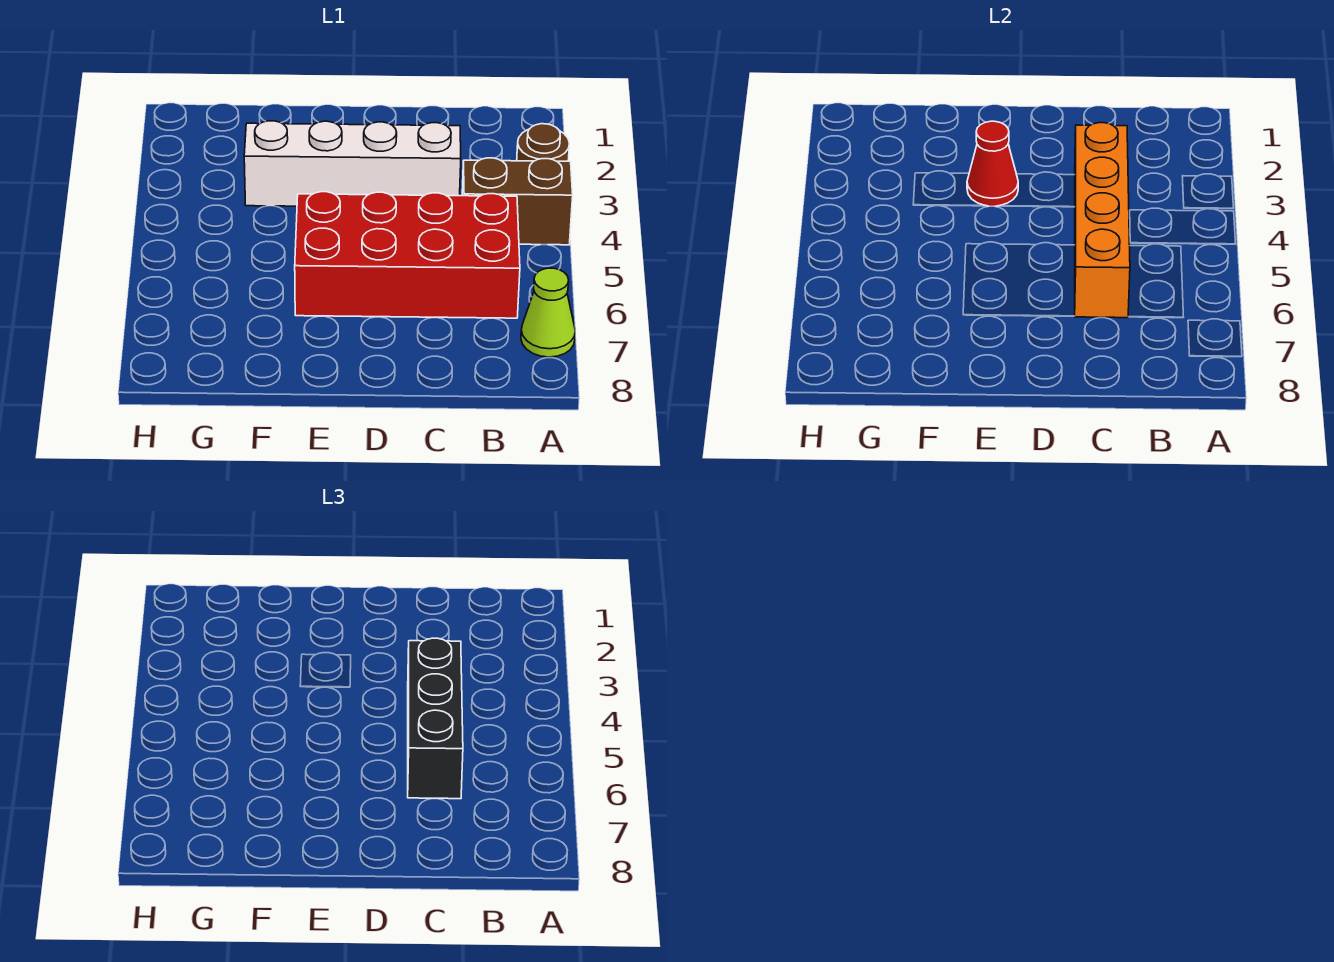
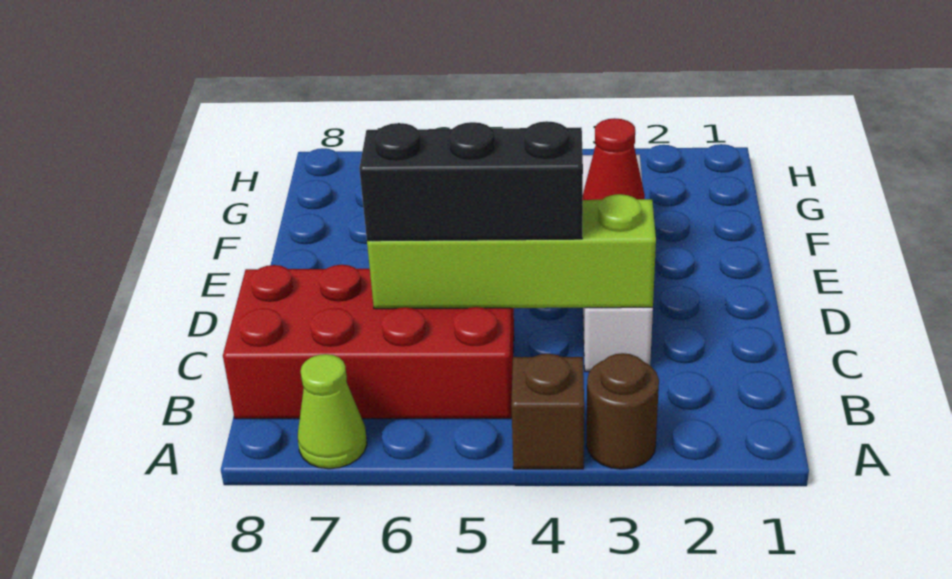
brown brick A4:B4 level 1 -> brown brick A4 level 1
red brick B5:E6 level 1 -> red brick B5:C8 level 1
orange brick C3:C6 level 2 -> lime brick C3:C6 level 2

